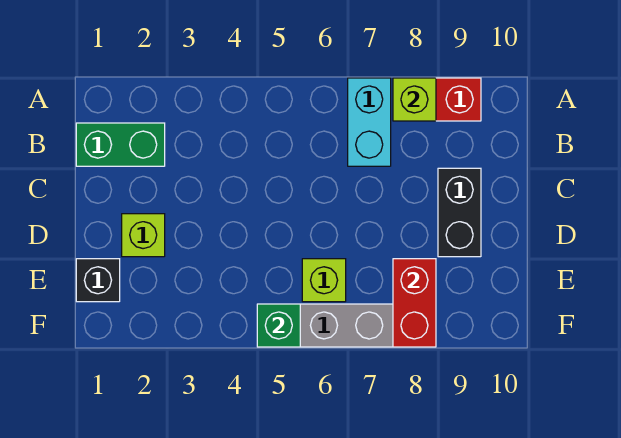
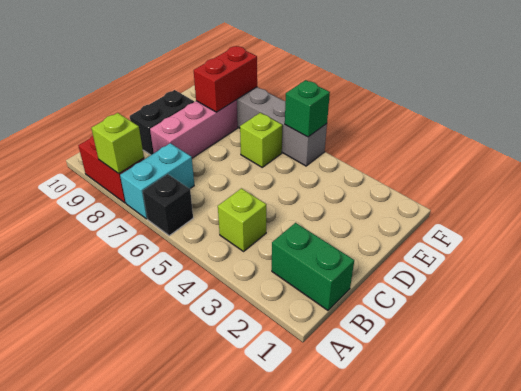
none -> pink brick C8:E8 level 1
lime brick D2 level 1 -> lime brick B4 level 1
black brick E1 level 1 -> black brick A6 level 1

